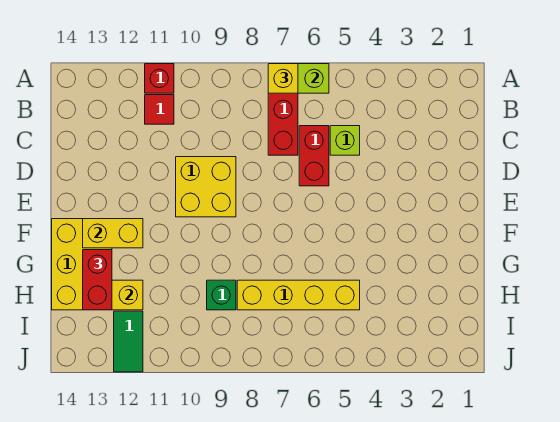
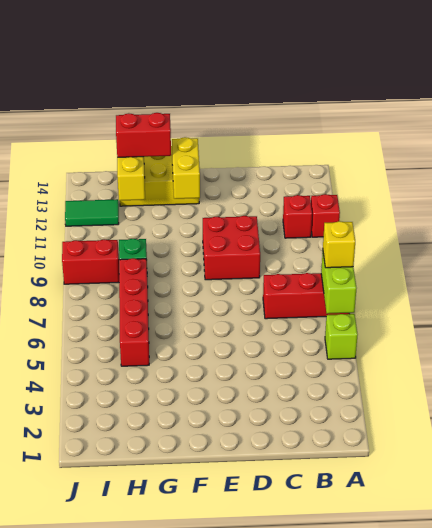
red tile B11 level 1 -> red brick B11 level 1
lime brick C5 level 1 -> lime brick A5 level 1
red brick C6:D6 level 1 -> red brick I9:J9 level 1
yellow brick D9:E10 level 1 -> red brick D9:E10 level 1
yellow brick H5:H8 level 1 -> red brick H5:H8 level 1

